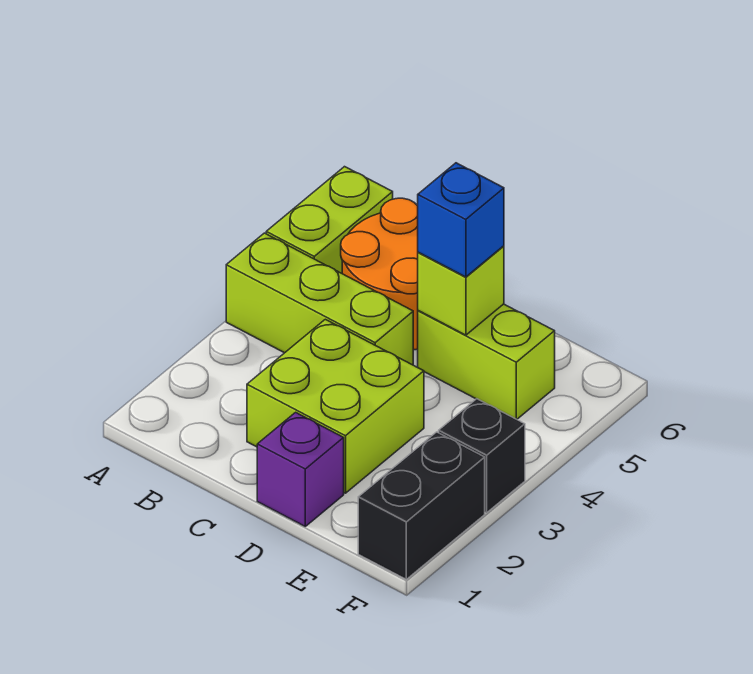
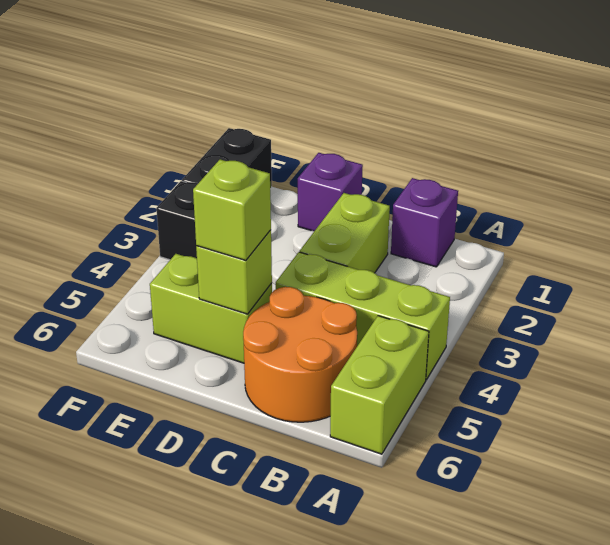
none -> purple brick B1 level 1
lime brick C2:D3 level 1 -> lime brick C2:C3 level 1
blue brick D5 level 3 -> lime brick D5 level 3

